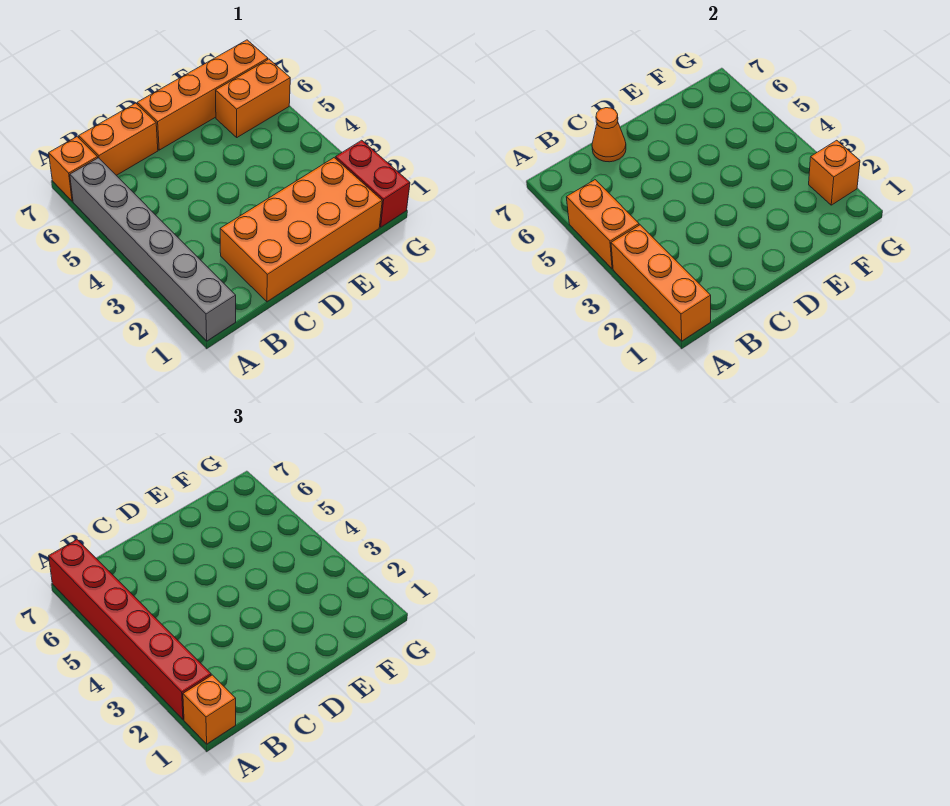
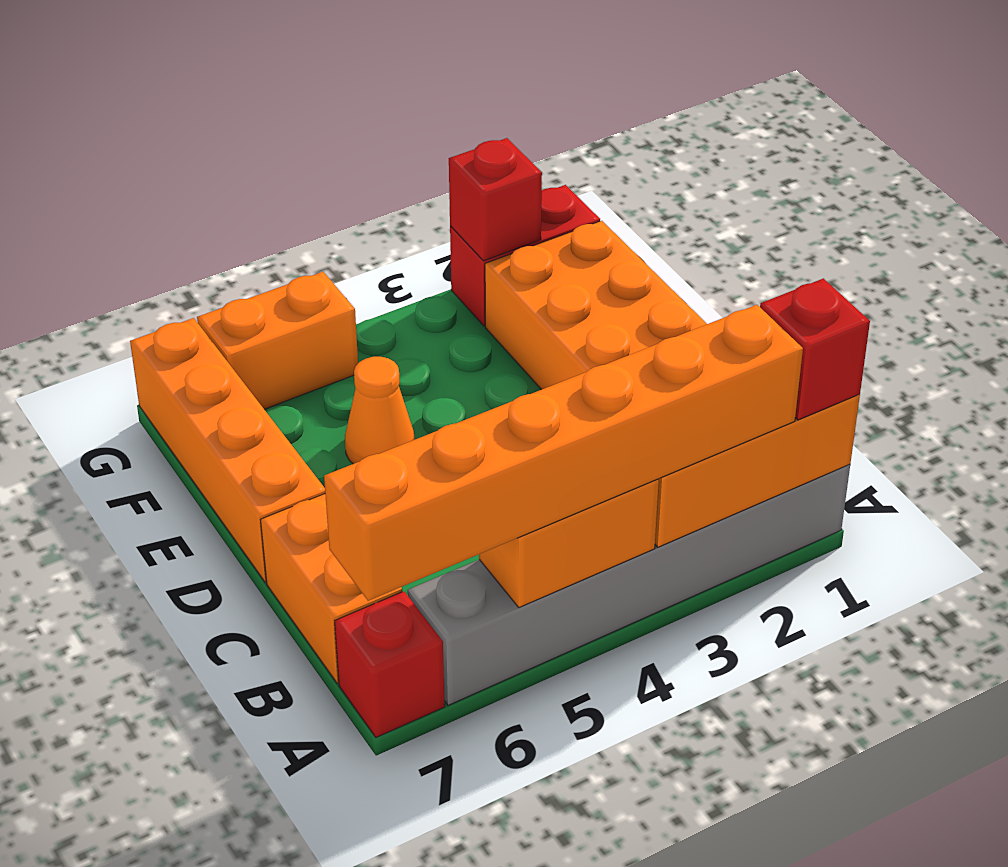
orange brick A1 level 3 -> red brick A1 level 3
red brick A2:A7 level 3 -> orange brick A2:A7 level 3
orange brick A7 level 1 -> red brick A7 level 1
orange cone C7 level 2 -> orange cone E5 level 1
orange brick F6:G6 level 1 -> orange brick G5:G6 level 1
orange brick G2 level 2 -> red brick G2 level 2

